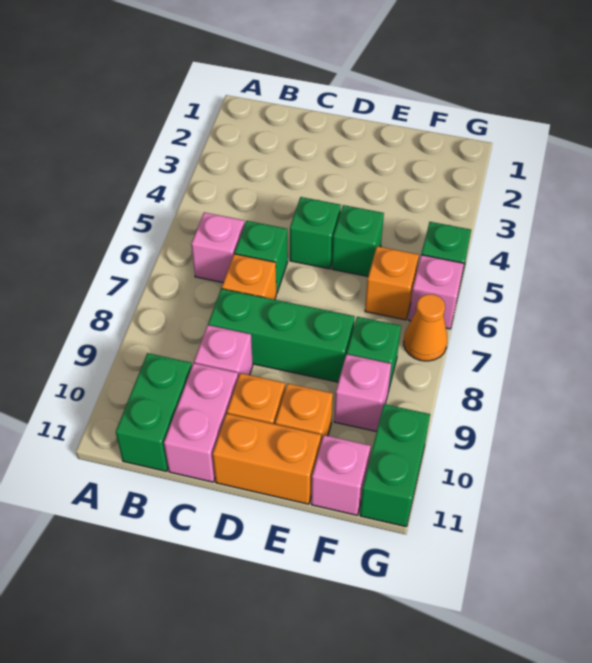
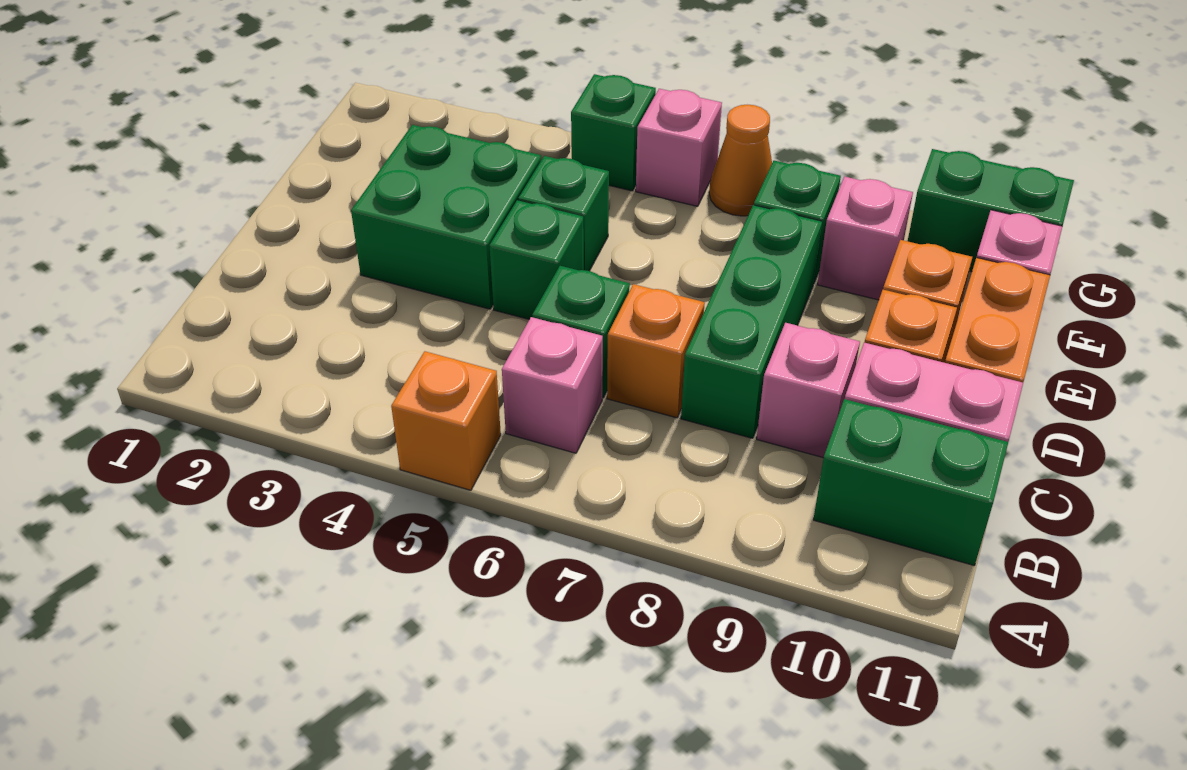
none -> green brick D3:E4 level 1
orange brick F6 level 1 -> orange brick A5 level 1

